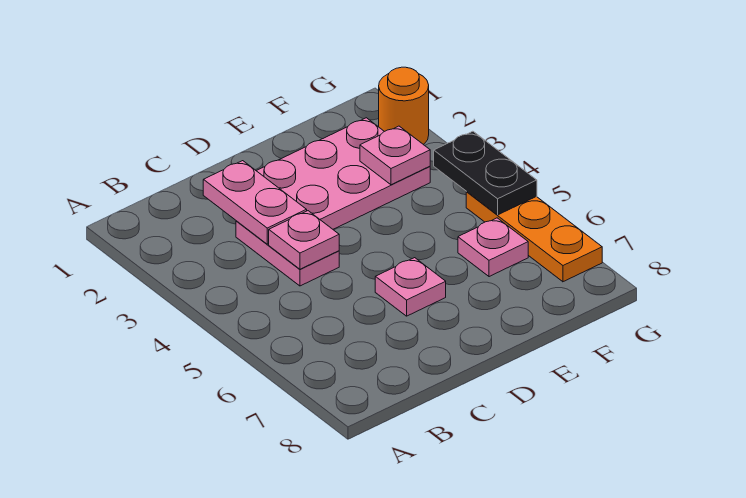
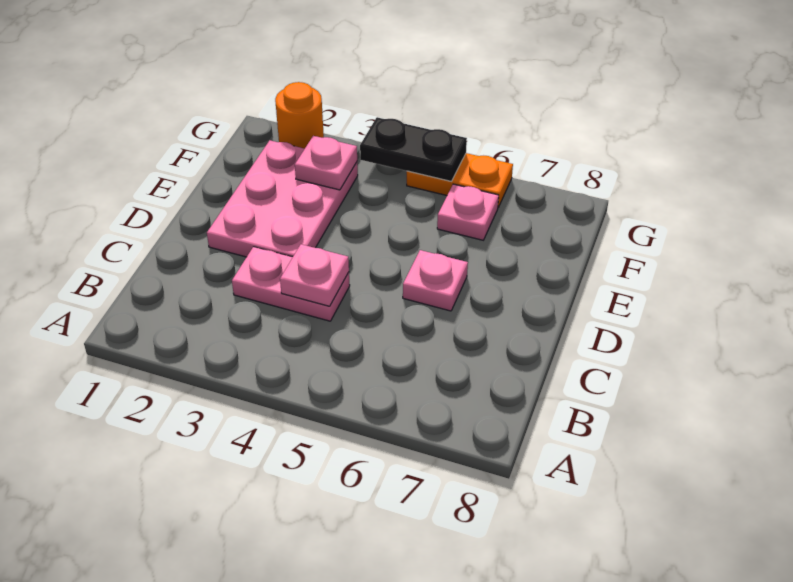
pink plate C2:C3 level 2 -> none
orange plate G5:G7 level 1 -> orange plate G5:G6 level 1

